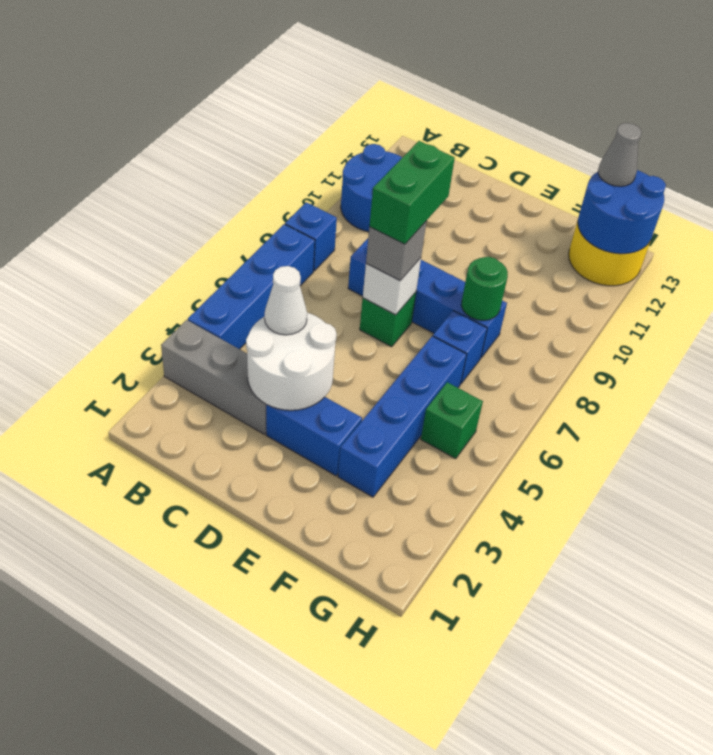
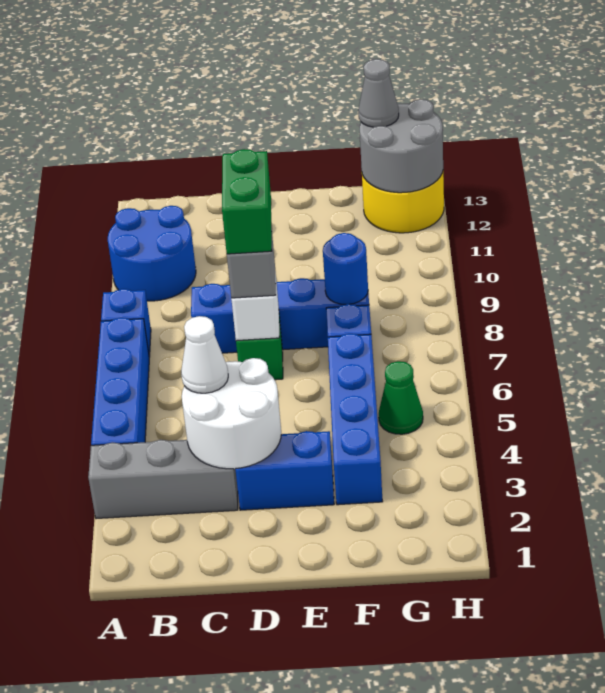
green round brick F8 level 2 -> blue round brick F8 level 2
green brick G5 level 1 -> green cone G5 level 1
blue round brick G12:H13 level 2 -> grey round brick G12:H13 level 2

